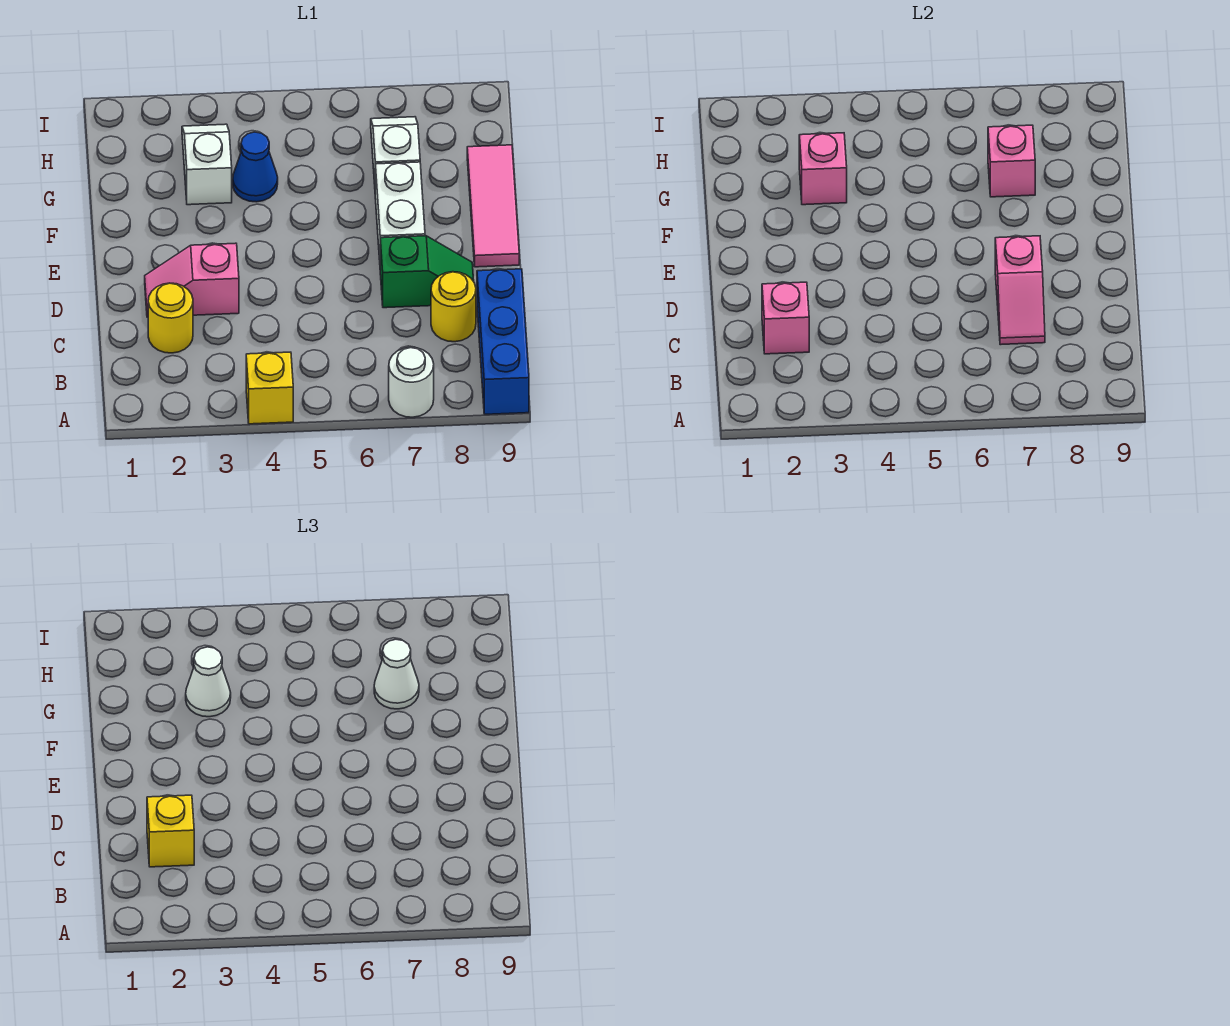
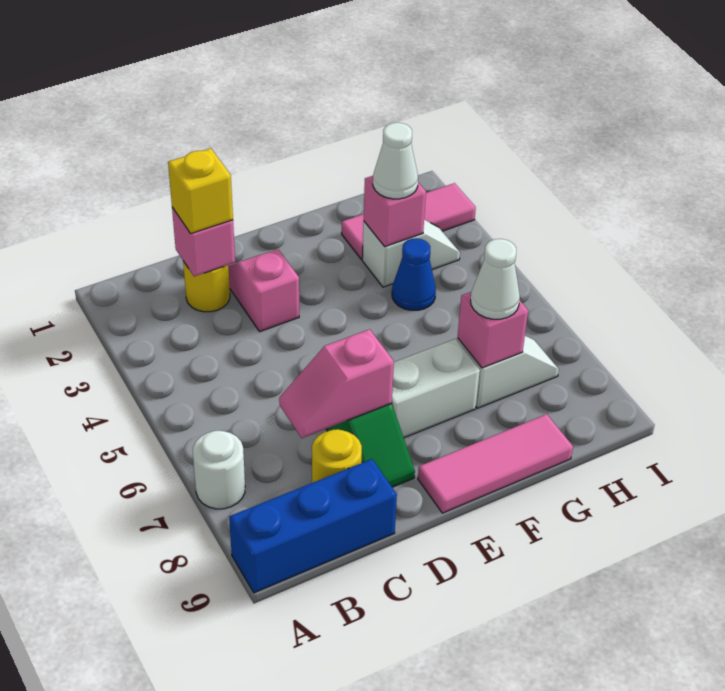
yellow brick A4 level 1 -> none
none -> pink tile G2:I2 level 1

